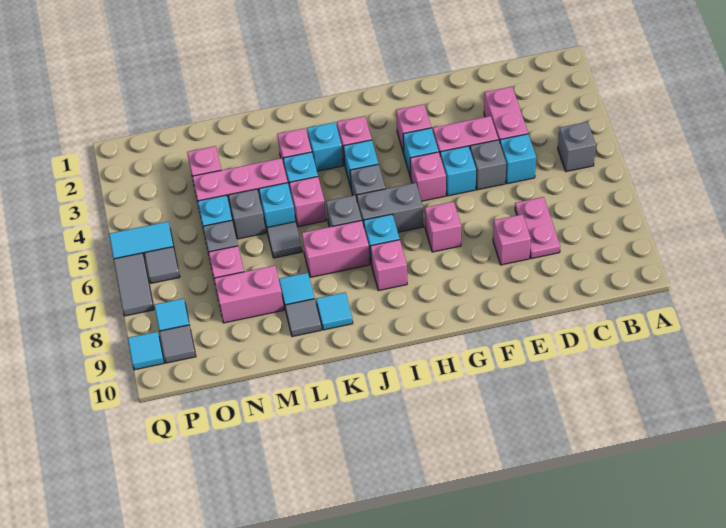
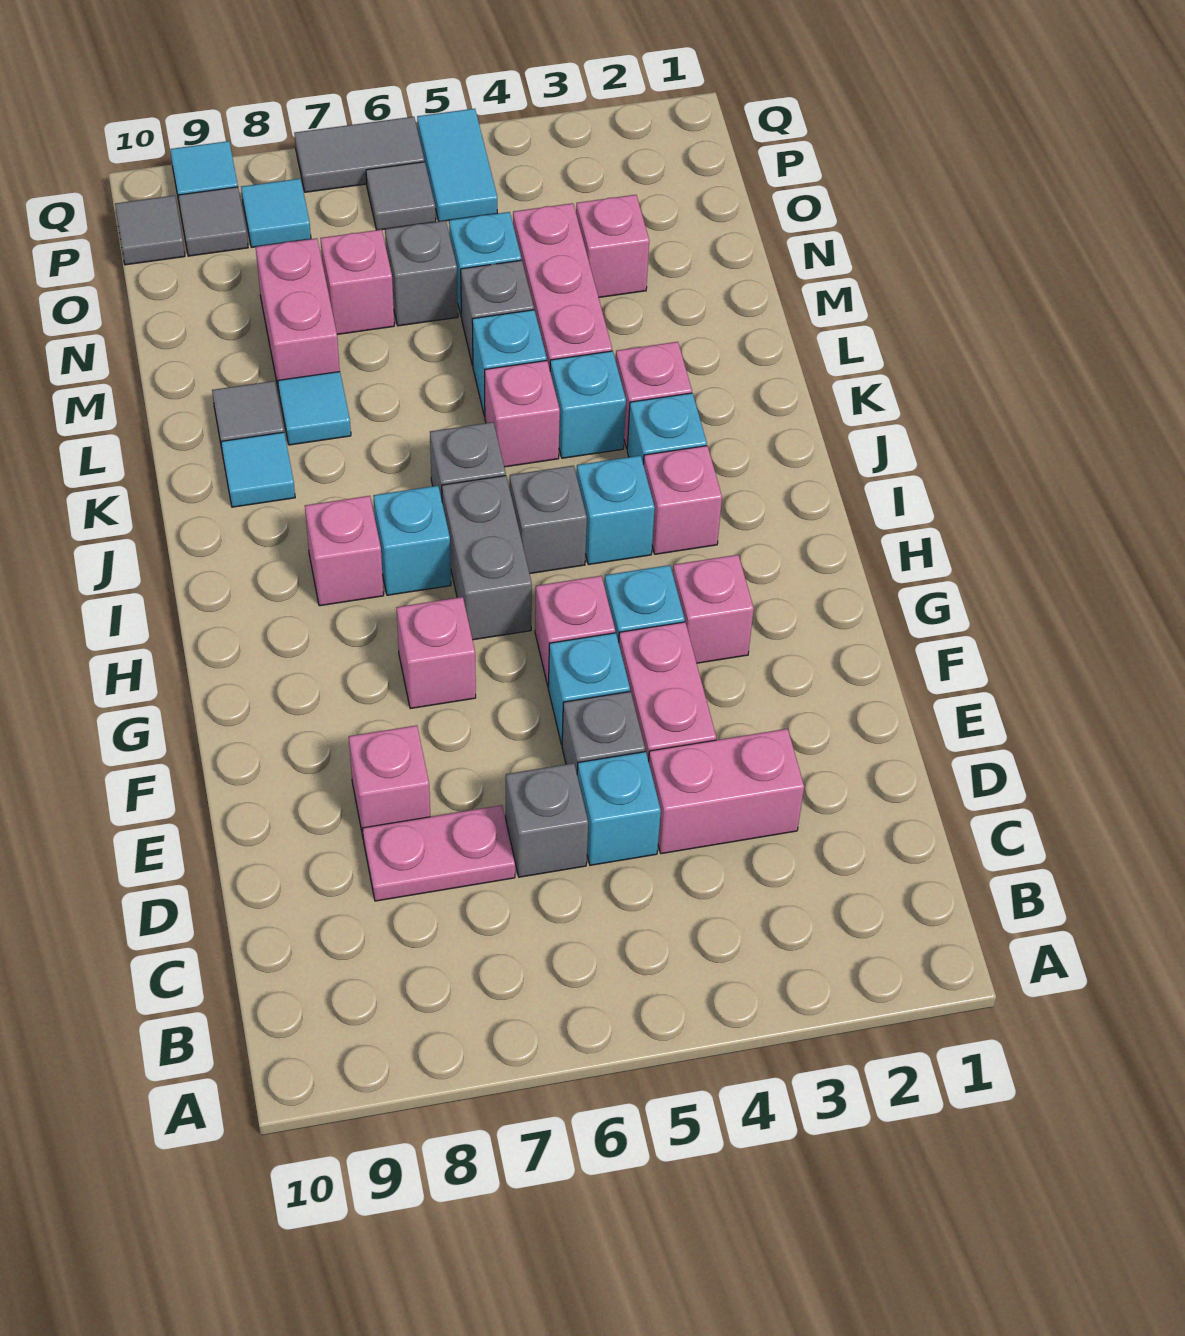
grey brick B5 level 1 -> grey brick D6 level 1
pink brick J7:K7 level 1 -> none
grey tile L6 level 1 -> grey tile P10 level 1

